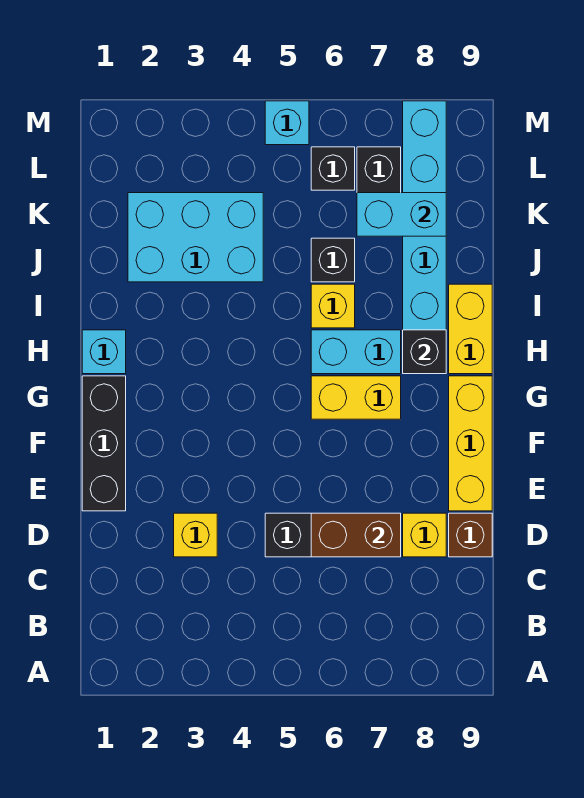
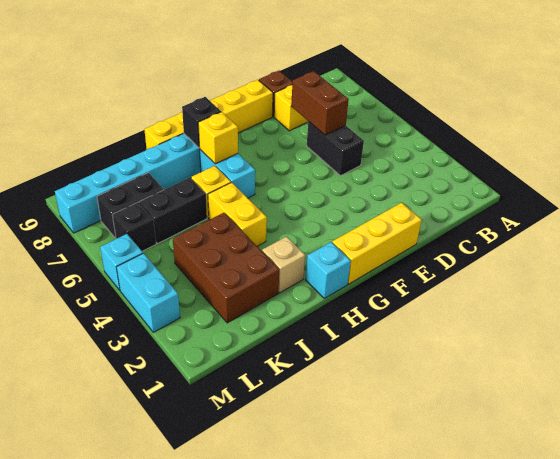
yellow brick D3 level 1 -> yellow brick H7 level 2
black brick E1:G1 level 1 -> yellow brick E1:G1 level 1
yellow brick G6:G7 level 1 -> yellow brick I4:I5 level 1
none -> tan brick I2 level 1
cyan brick J2:K4 level 1 -> brown brick J2:K4 level 1
black brick J6 level 1 -> black brick J6:K6 level 1
cyan brick K7:K8 level 2 -> cyan brick M3:M4 level 1

